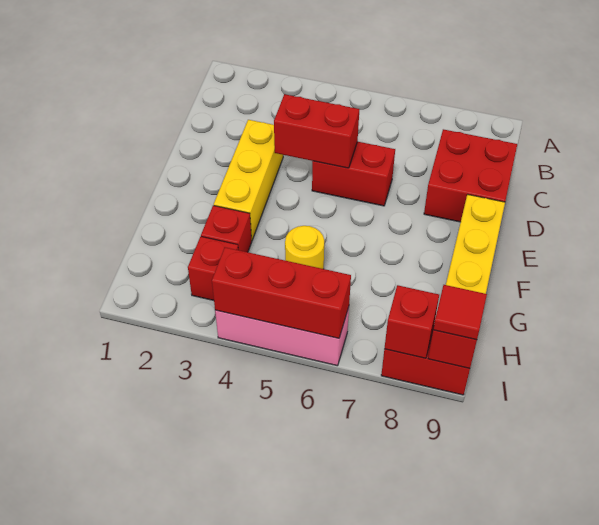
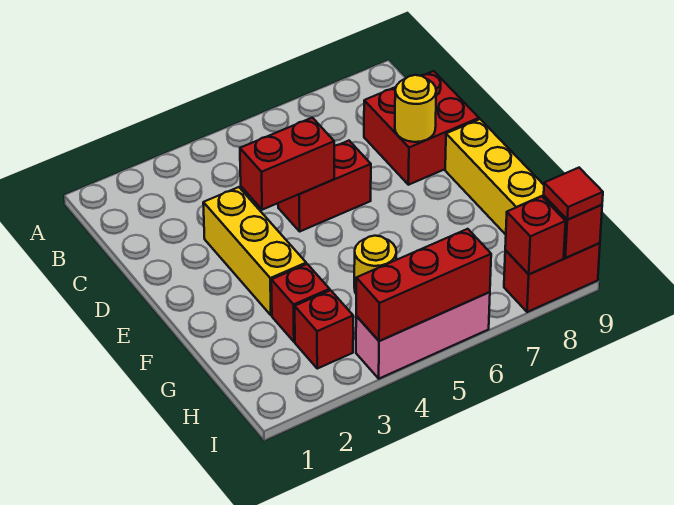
none -> yellow round brick D8 level 2

